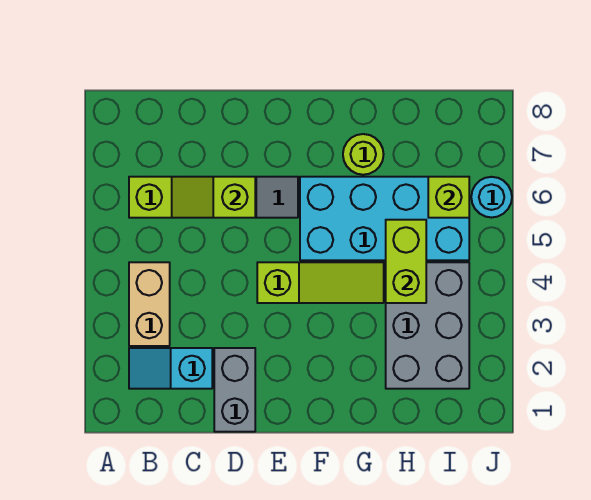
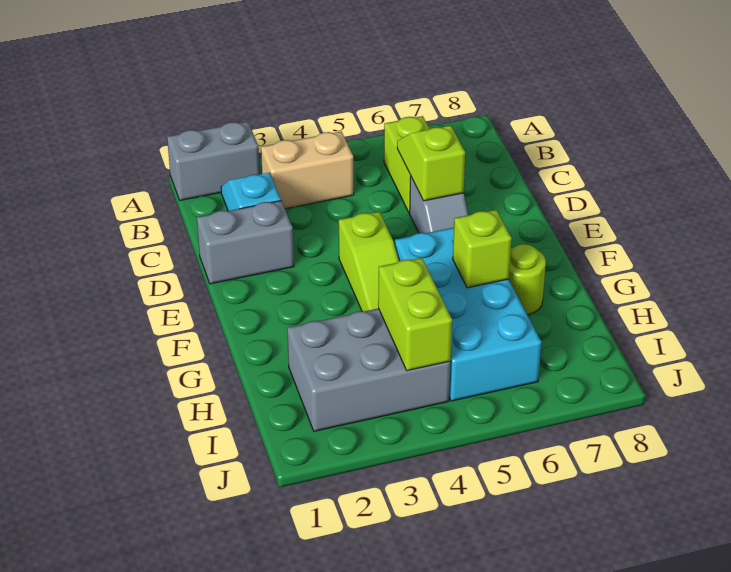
none -> grey brick A1:A2 level 1
lime brick H4:H5 level 2 -> lime brick H4:I4 level 2
lime brick I6 level 2 -> lime brick G6 level 2
cyan round brick J6 level 1 -> none

